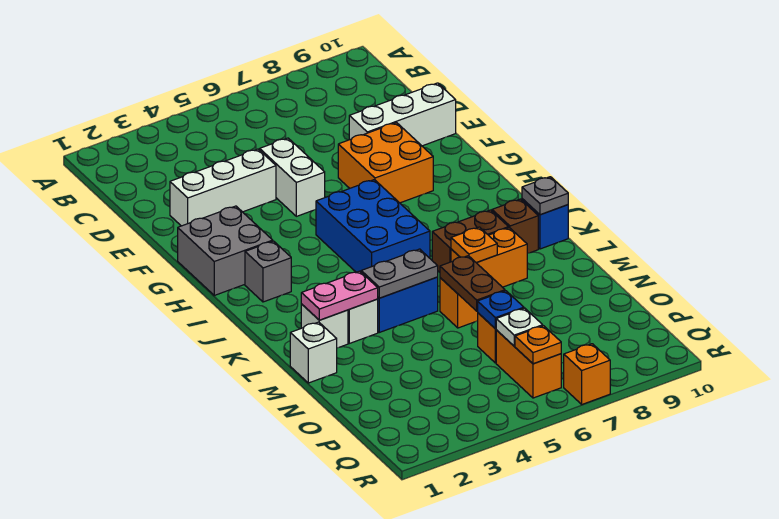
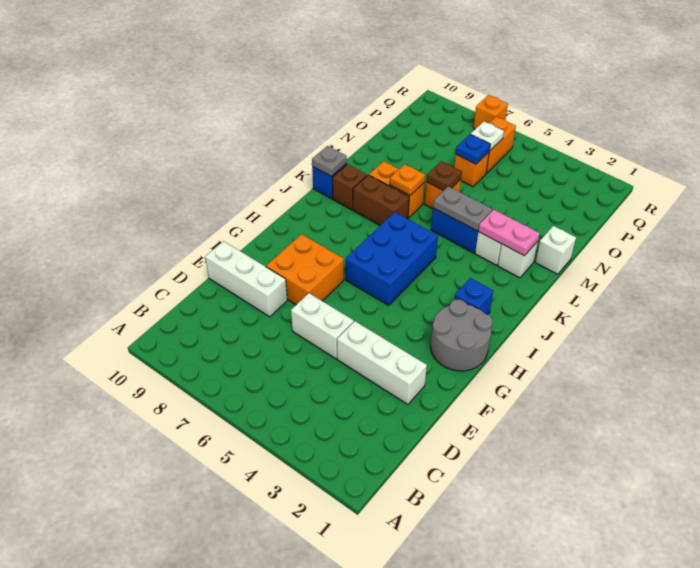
white brick E5:F5 level 1 -> white brick E5:E6 level 1
grey brick G1:H2 level 1 -> grey round brick G1:H2 level 1
grey brick I2 level 1 -> blue brick I2 level 1
brown plate M6:N6 level 2 -> brown plate M6 level 2
orange plate Q6 level 2 -> none

